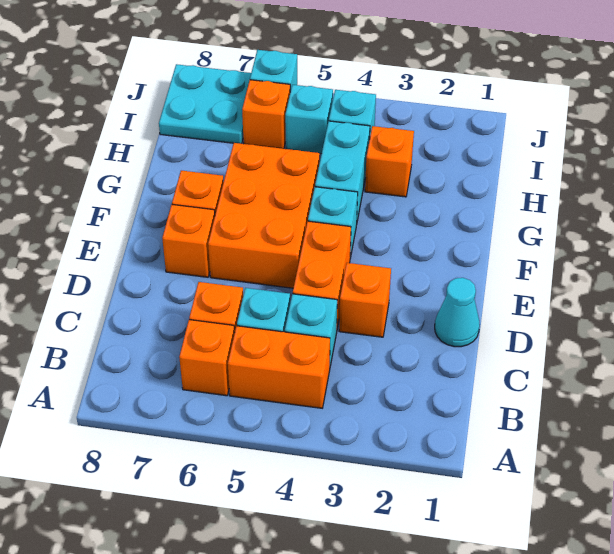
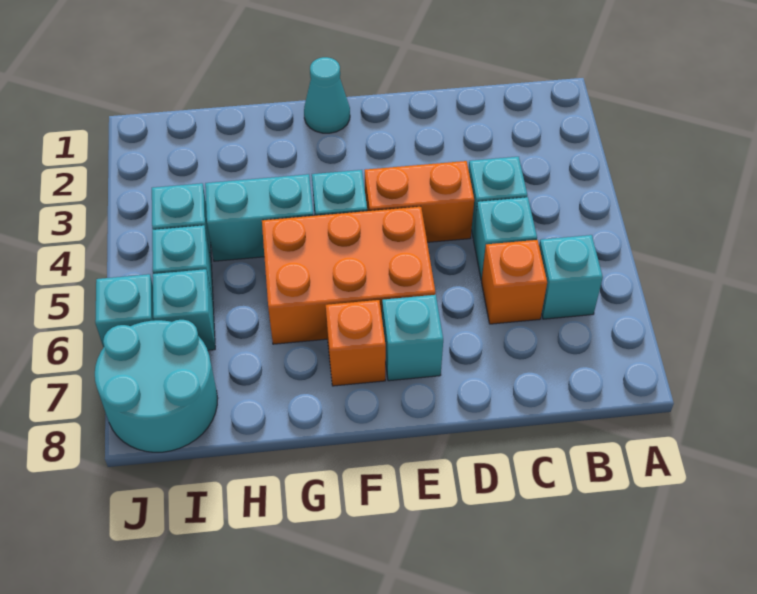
orange brick B4:B5 level 1 -> none
orange brick B6 level 1 -> cyan brick B6 level 1
cyan cone D1 level 1 -> cyan cone F1 level 1
orange brick D3 level 1 -> none
orange brick E7 level 1 -> cyan brick E7 level 1
orange brick H3 level 1 -> none
orange brick I6 level 1 -> cyan brick I6 level 1
cyan plate I7:J8 level 1 -> cyan round brick I7:J8 level 1

